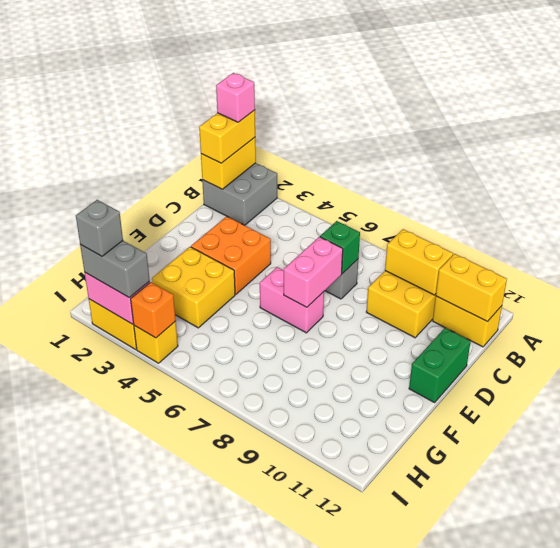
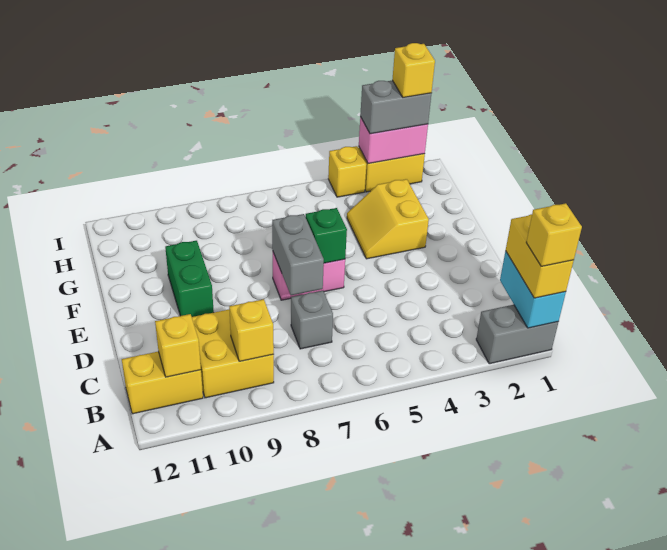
grey brick A1:B2 level 1 -> grey brick A1:A2 level 1
yellow brick A1:B1 level 2 -> cyan brick A1:B1 level 2
pink brick A1 level 4 -> yellow brick A1 level 4
yellow brick B9:B10 level 2 -> yellow brick B9 level 2
yellow brick B11:B12 level 2 -> yellow brick B11 level 2
green brick C7 level 2 -> green brick E6 level 2
orange brick D3:E4 level 1 -> none
pink brick D7:E7 level 2 -> grey brick D7:E7 level 2
green brick D12:E12 level 1 -> green brick E10:F10 level 1
yellow brick F3:G4 level 1 -> yellow slope F3:G4 level 1 top 3
grey brick I2 level 4 -> yellow brick I2 level 4
orange brick I4 level 2 -> none

